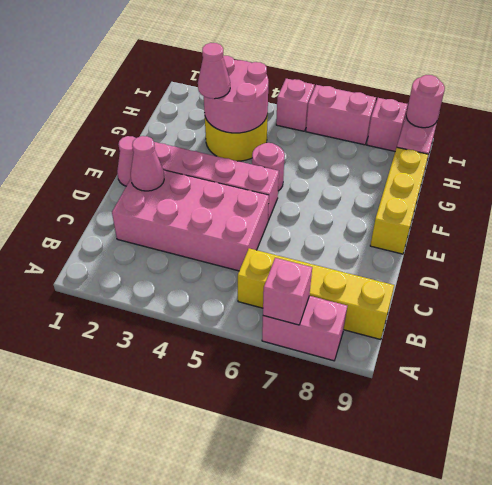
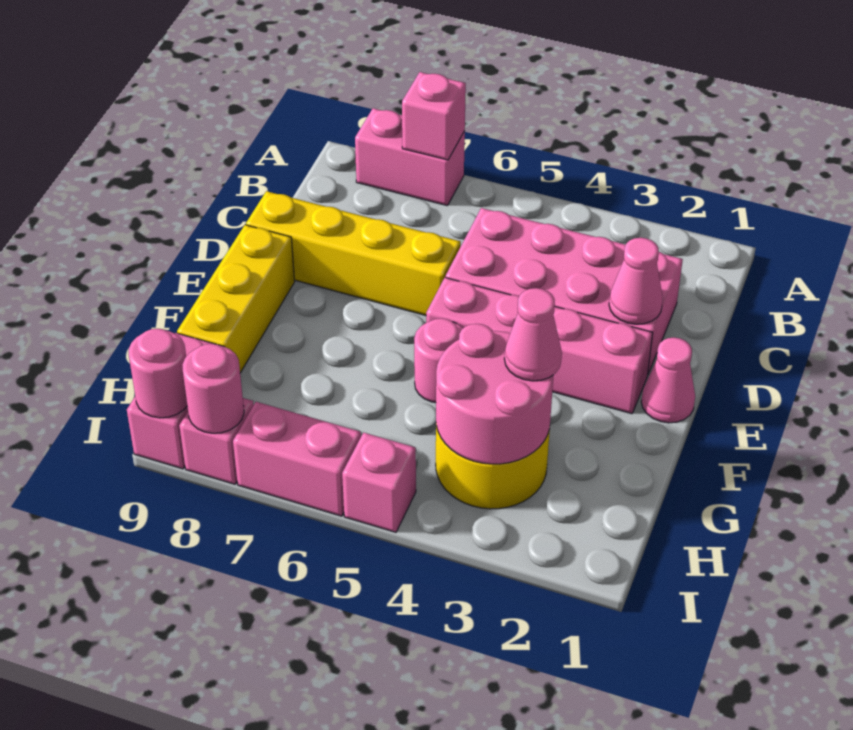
yellow brick B6:B9 level 1 -> yellow brick D6:D9 level 1
none -> pink round brick I8 level 2

